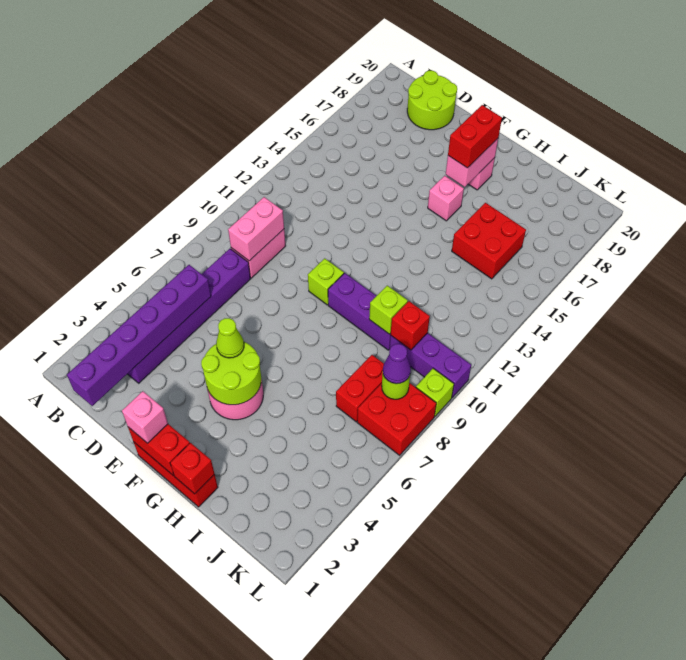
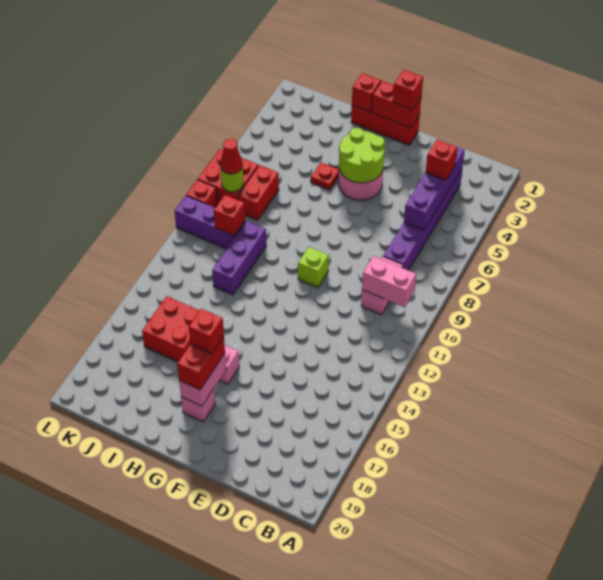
purple brick C1:C6 level 2 -> purple brick C3:C6 level 2
none -> red brick C4 level 3
pink brick C9:C10 level 2 -> pink brick B10:C10 level 2
lime round brick C19:D20 level 1 -> none
pink brick F1 level 3 -> red brick F1 level 3
lime cone F5 level 3 -> none
purple brick G10:I10 level 1 -> purple brick I10:I12 level 1
none -> red brick G17 level 4
none -> red plate H5 level 1
lime brick I10 level 2 -> none
purple cone K8 level 3 -> red cone K8 level 3
lime brick L9 level 1 -> red brick L9 level 1

